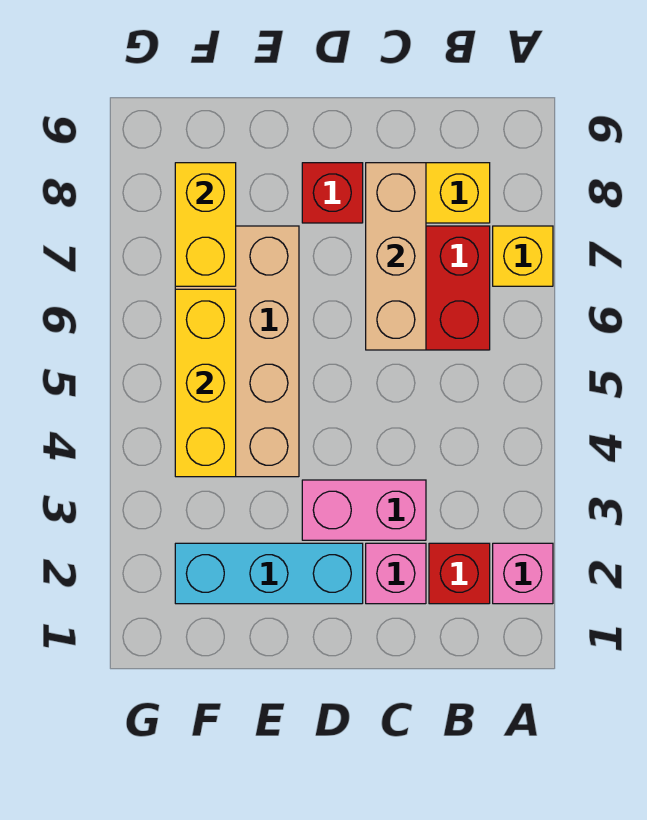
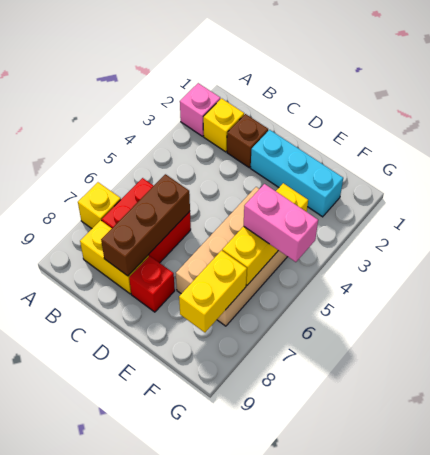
red brick B2 level 1 -> yellow brick B2 level 1
pink brick C2 level 1 -> brown brick C2 level 1
pink brick C3:D3 level 1 -> pink brick F5:G5 level 3
tan brick C6:C8 level 2 -> brown brick C6:C8 level 2

